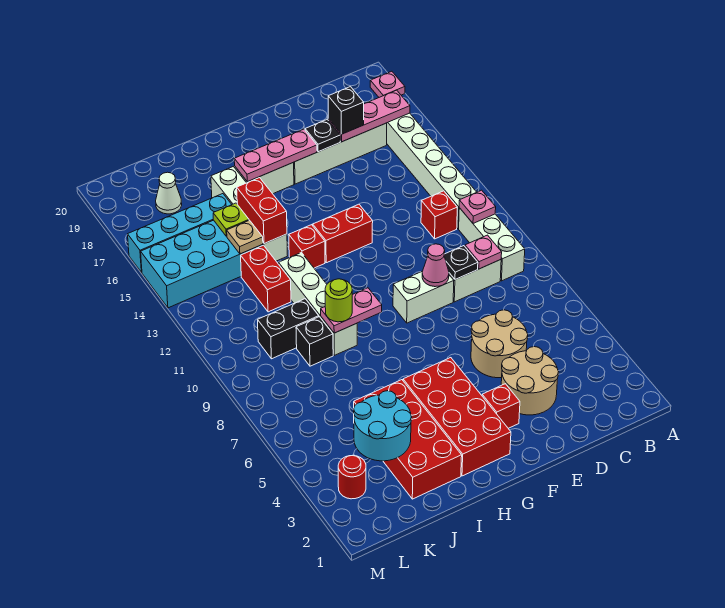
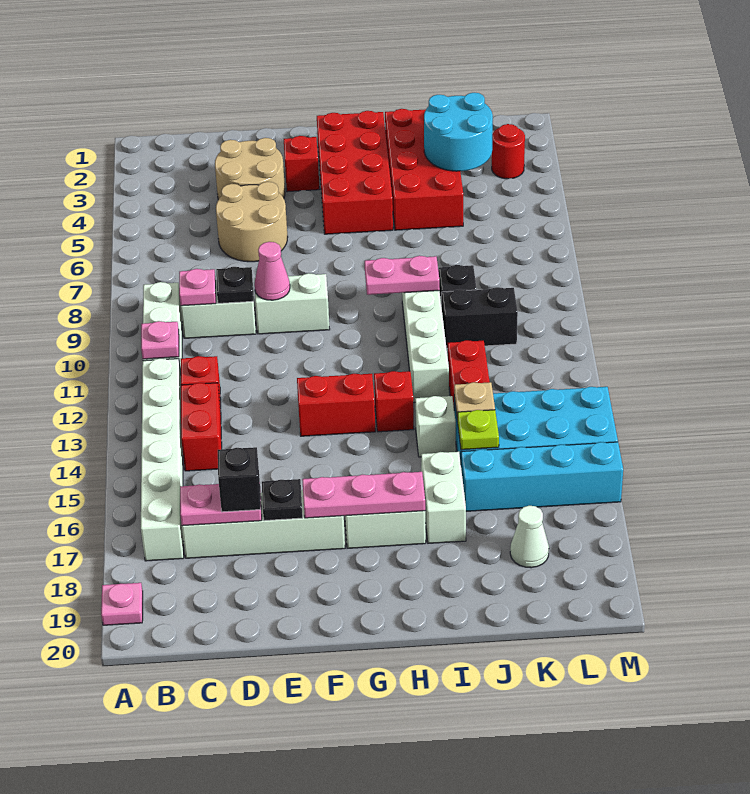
pink plate B17:D17 level 2 -> pink plate C17:D17 level 2
lime round brick I9 level 3 -> none
red brick I14:I15 level 2 -> red brick C13:C14 level 1

